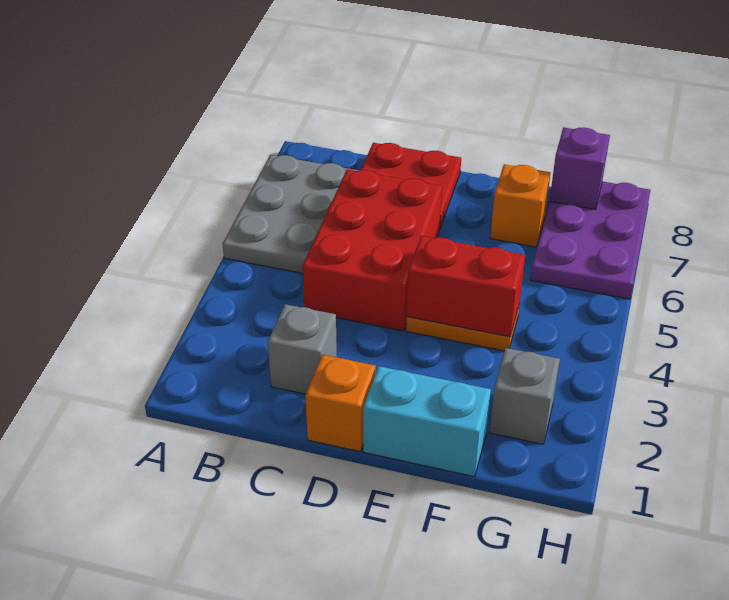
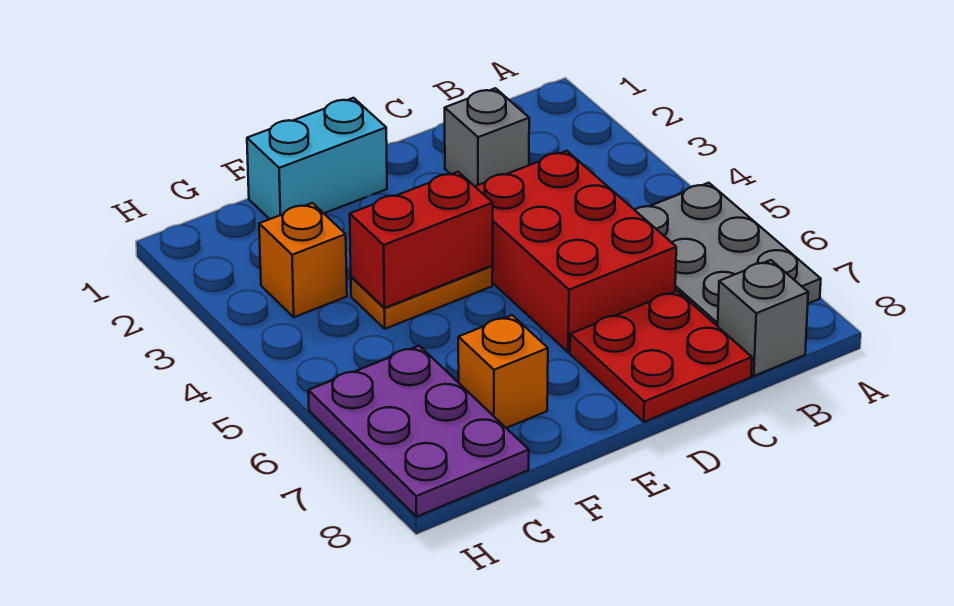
orange brick D1 level 1 -> orange brick G3 level 1
grey brick G2 level 1 -> grey brick B8 level 1
purple brick G8 level 2 -> none

